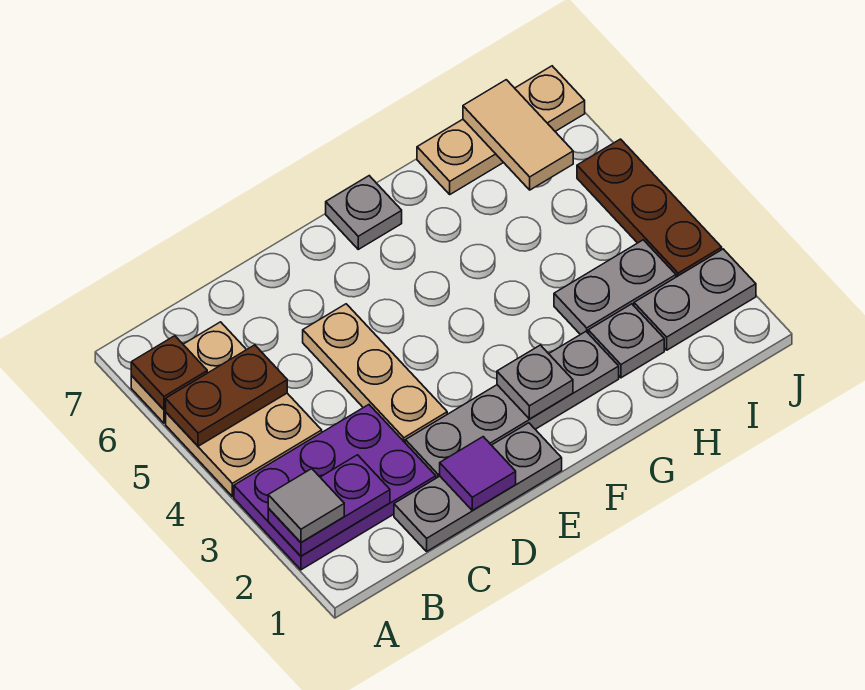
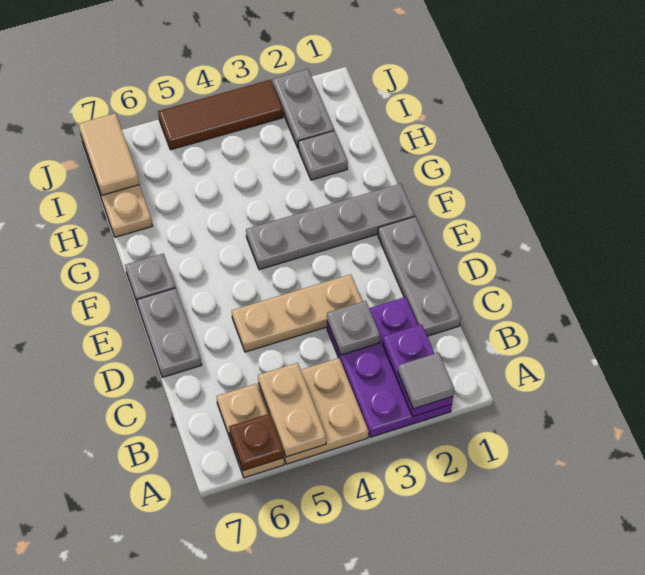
brown plate A5:B5 level 2 -> tan plate A5:B5 level 2
purple tile D1 level 2 -> none
grey plate D2:G2 level 1 -> grey plate F1:F4 level 1
grey plate F2 level 2 -> grey plate C3 level 2
grey plate H3:I3 level 1 -> grey plate D7:E7 level 1
tan tile I6:I7 level 2 -> tan tile I7:J7 level 2
brown plate J3:J5 level 1 -> brown tile J3:J5 level 1

